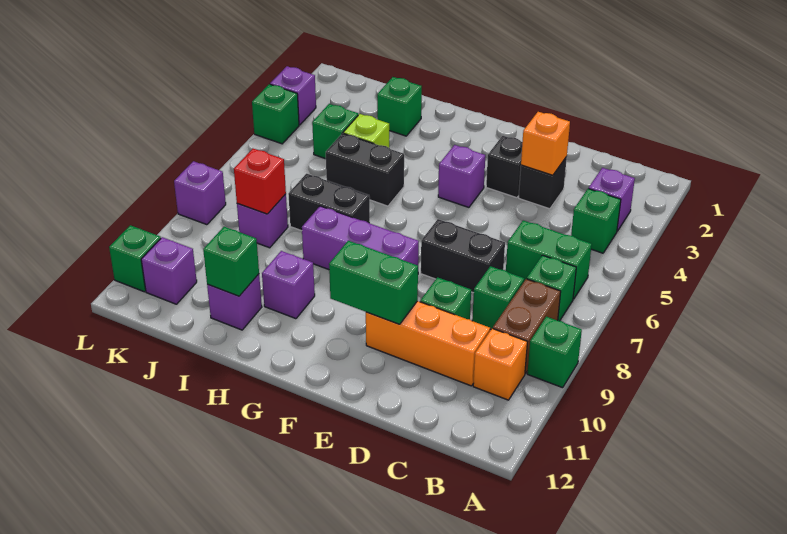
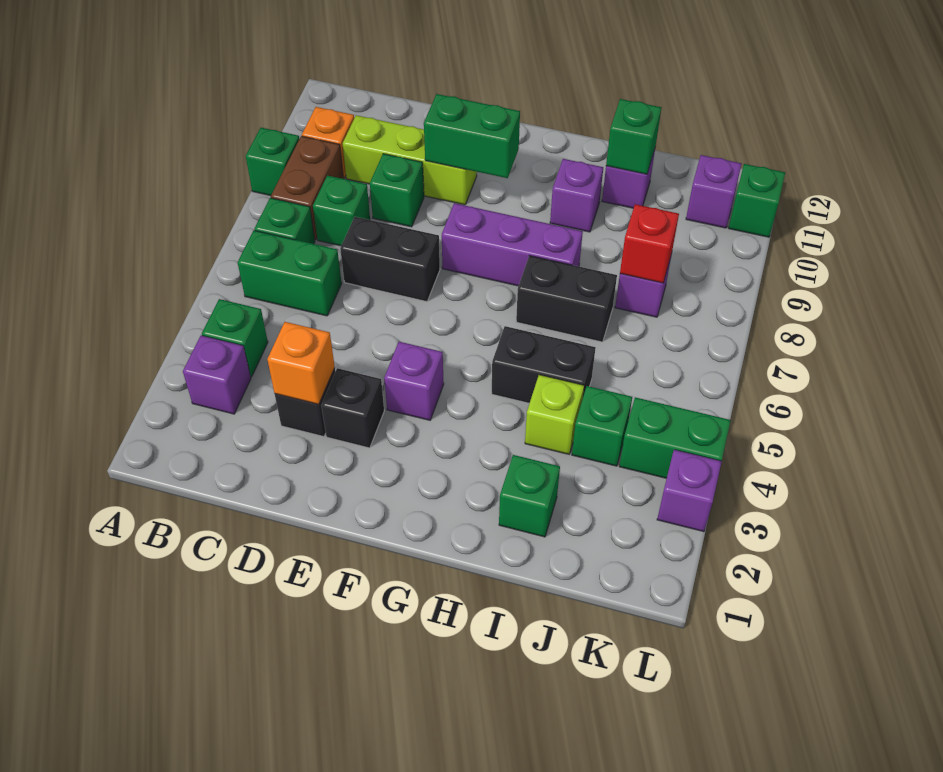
orange brick C10:E10 level 1 -> lime brick C10:E10 level 1
green brick L4 level 1 -> green brick K4:L4 level 1
purple brick L8 level 1 -> none

